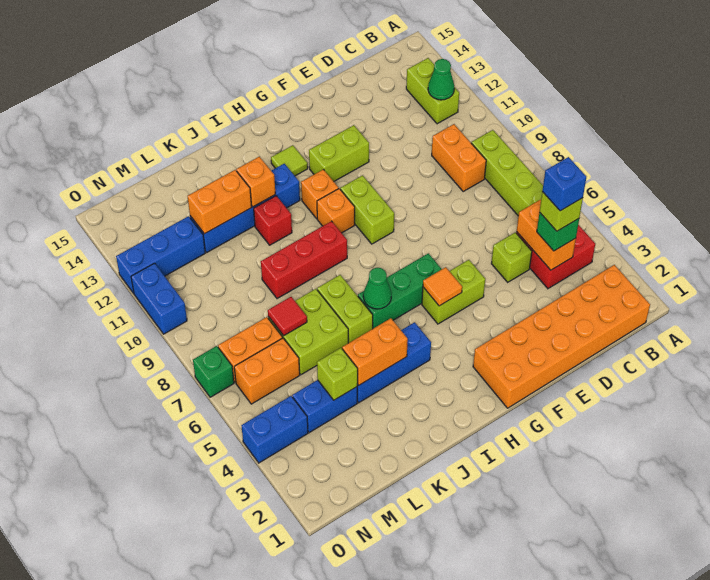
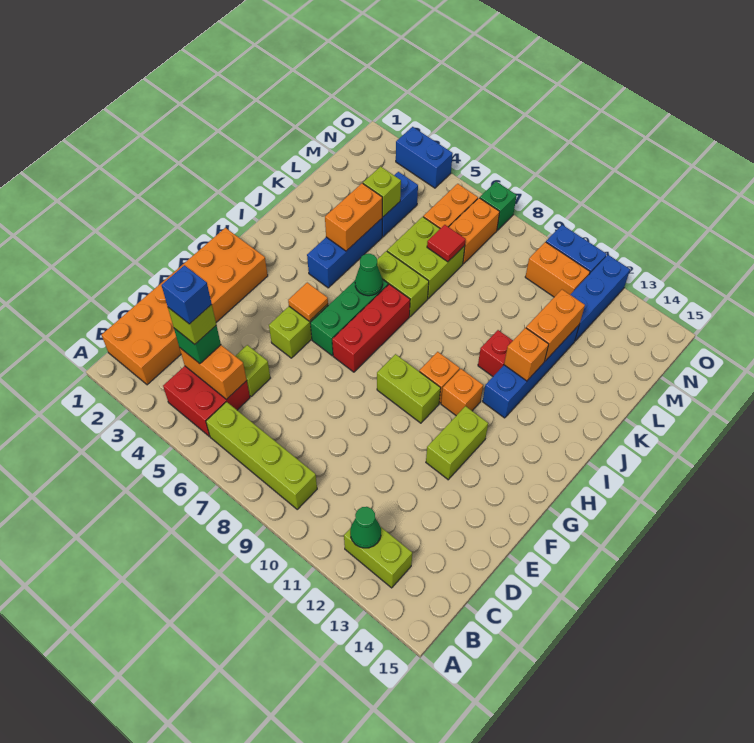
orange brick C9:C10 level 1 -> orange brick N10:N11 level 1
lime tile H13 level 1 -> none
red brick I9:K9 level 1 -> red brick G7:I7 level 1
blue brick N4:O4 level 1 -> blue brick O3:O4 level 1

